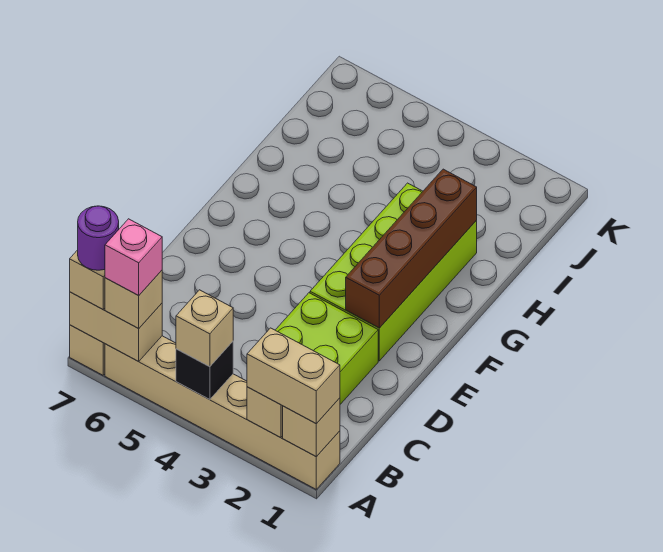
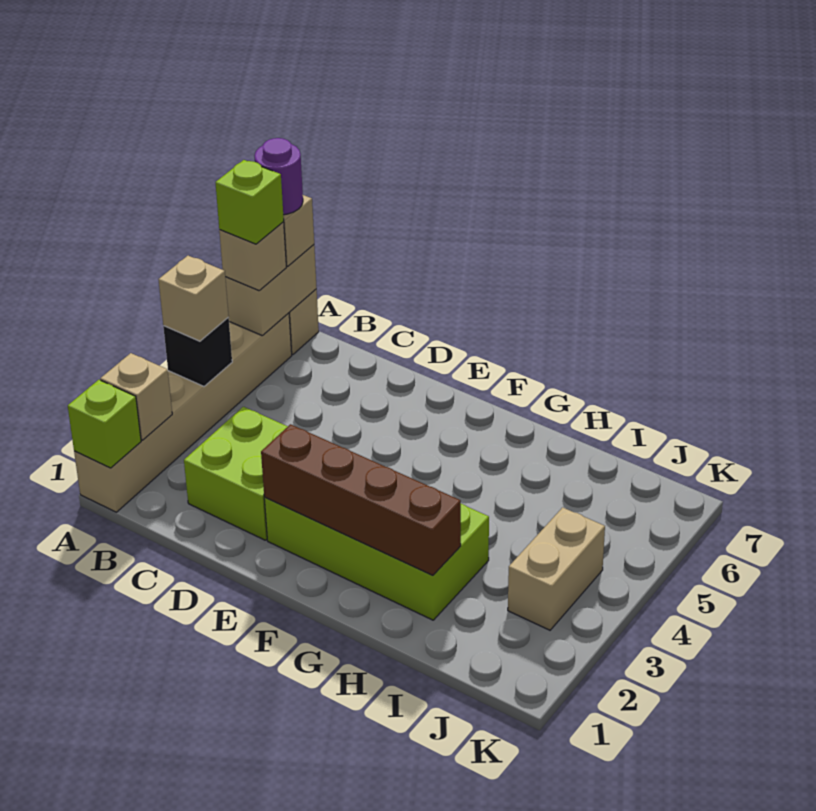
tan brick A1 level 2 -> lime brick A1 level 2
tan brick A1:A2 level 3 -> tan brick J3:J4 level 1
pink brick A6 level 4 -> lime brick A6 level 4

